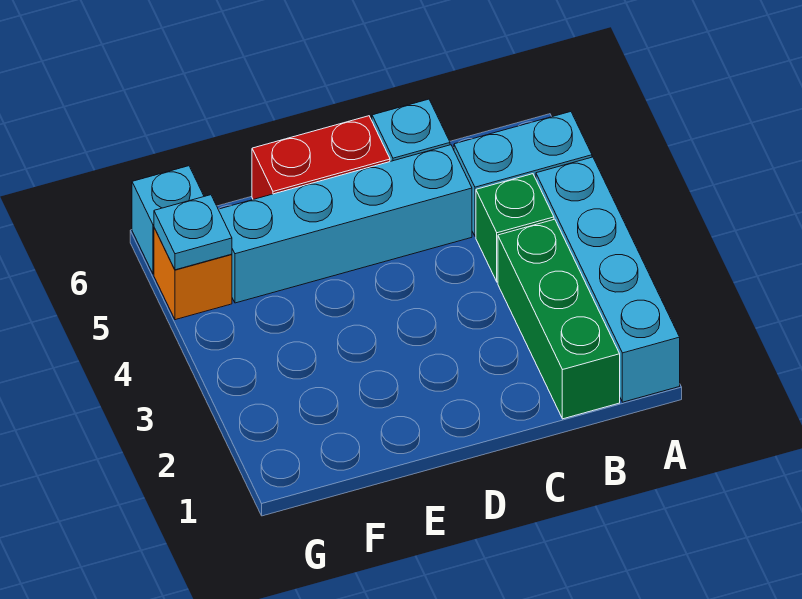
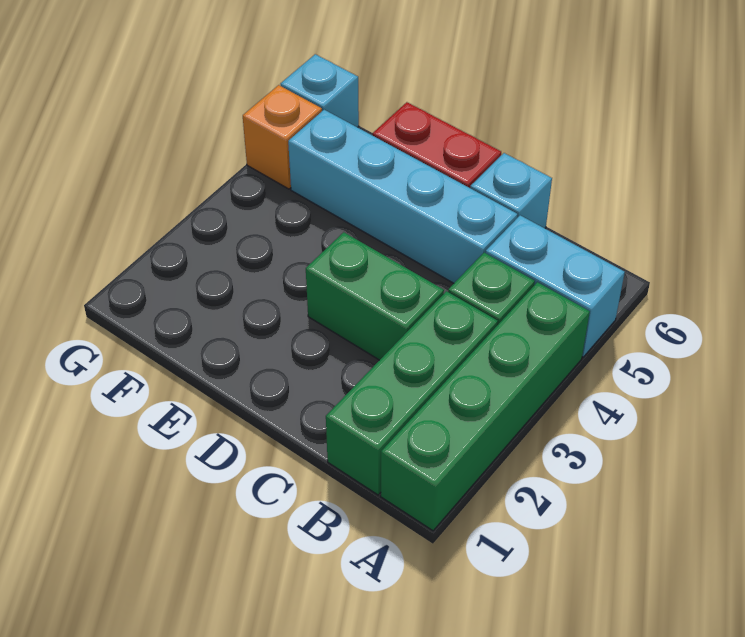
cyan brick A1:A4 level 1 -> green brick A1:A4 level 1
none -> green brick C3:D3 level 1
cyan plate G5 level 2 -> none

